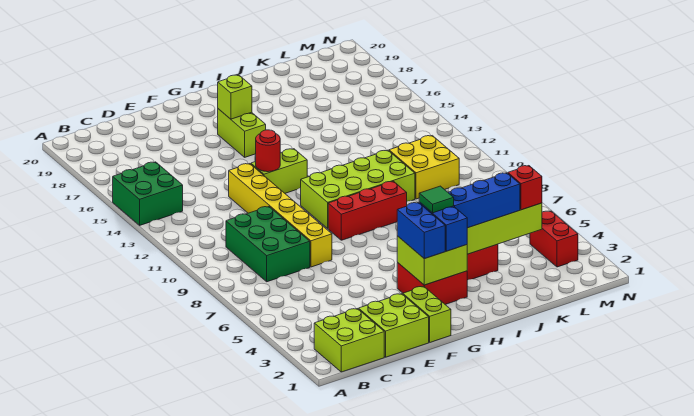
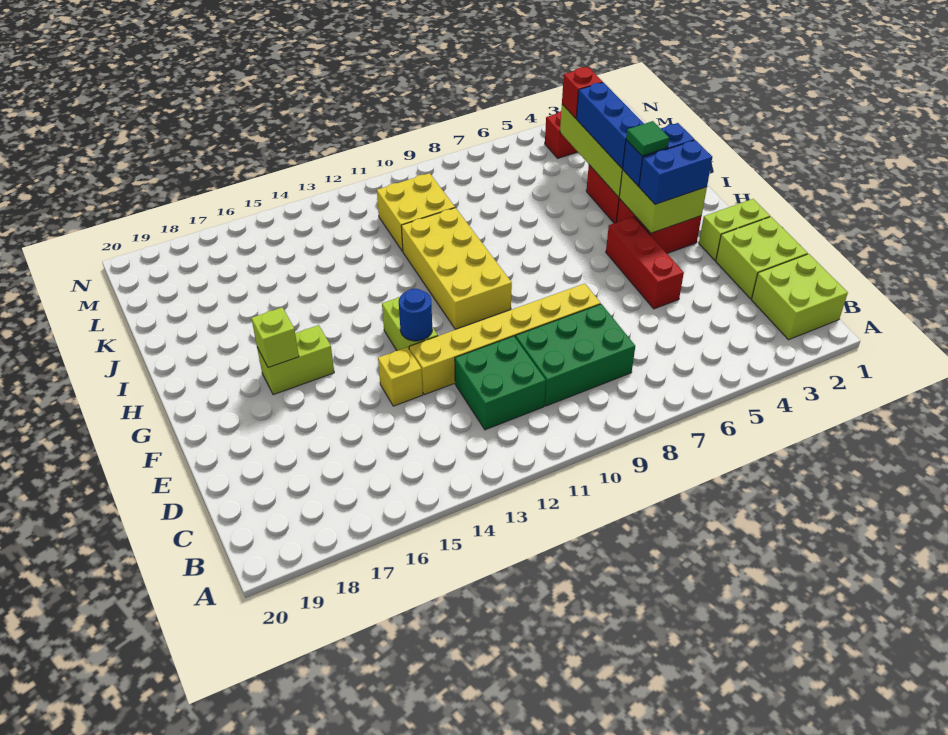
green brick A14:B15 level 1 -> green brick C11:D12 level 1
none -> yellow brick E14 level 1
red round brick F13 level 2 -> blue round brick F13 level 2
red brick G9:I9 level 1 -> red brick E5:G5 level 1
lime brick G10:J11 level 1 -> yellow brick G10:J11 level 1

